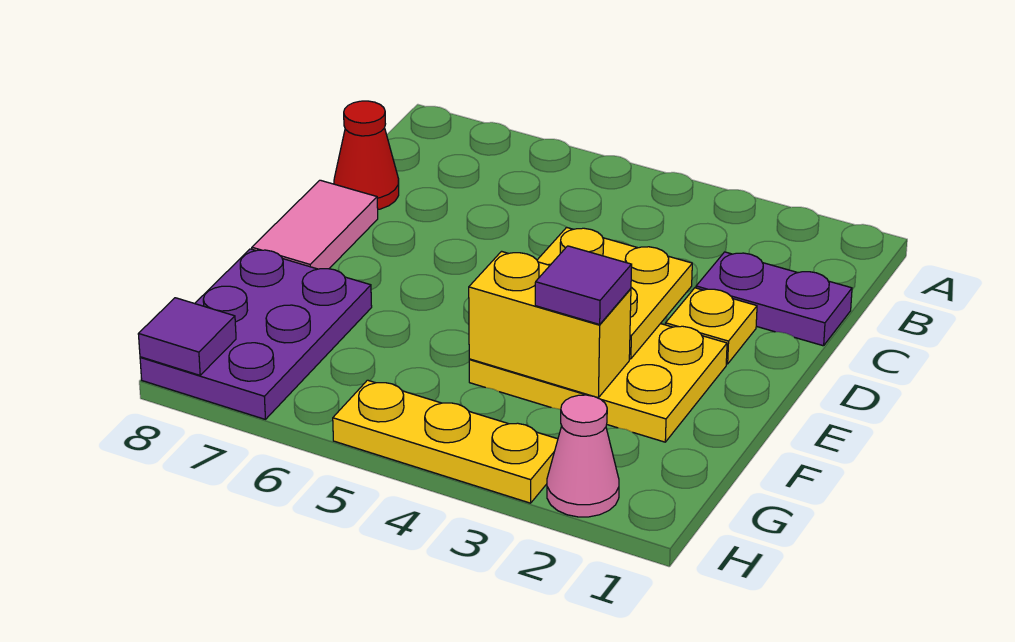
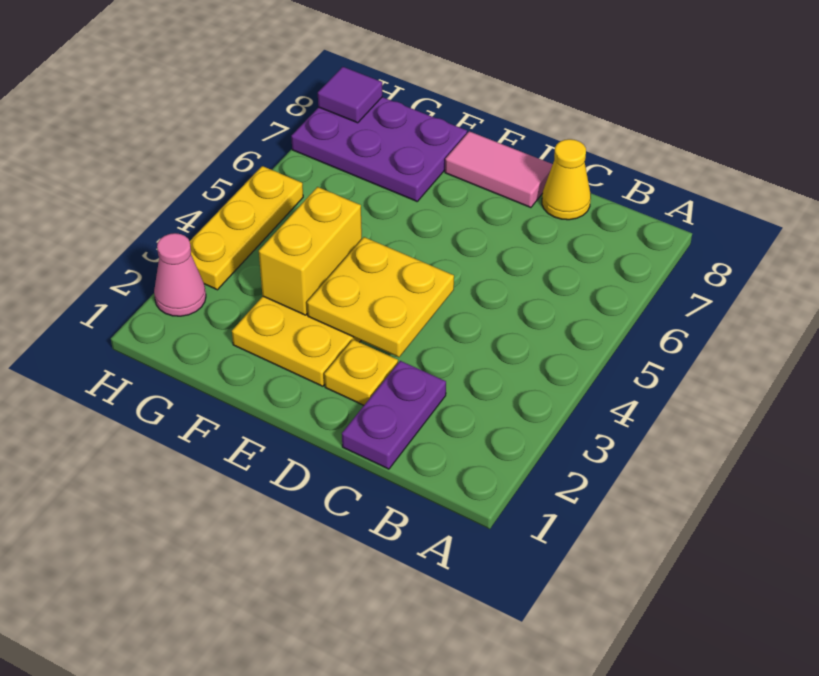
red cone C8 level 1 -> yellow cone C8 level 1
purple tile F3 level 3 -> none

